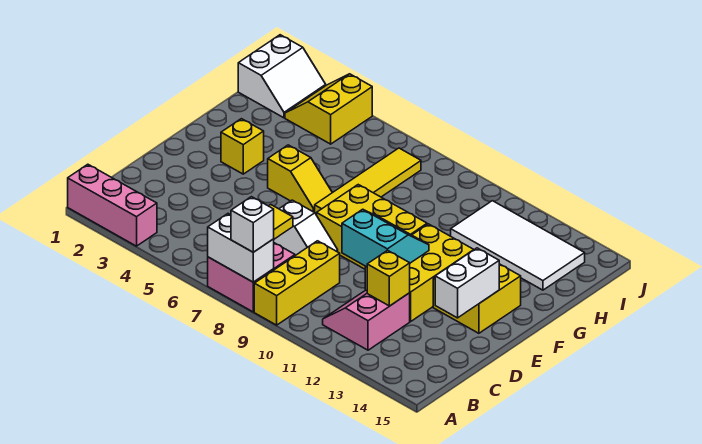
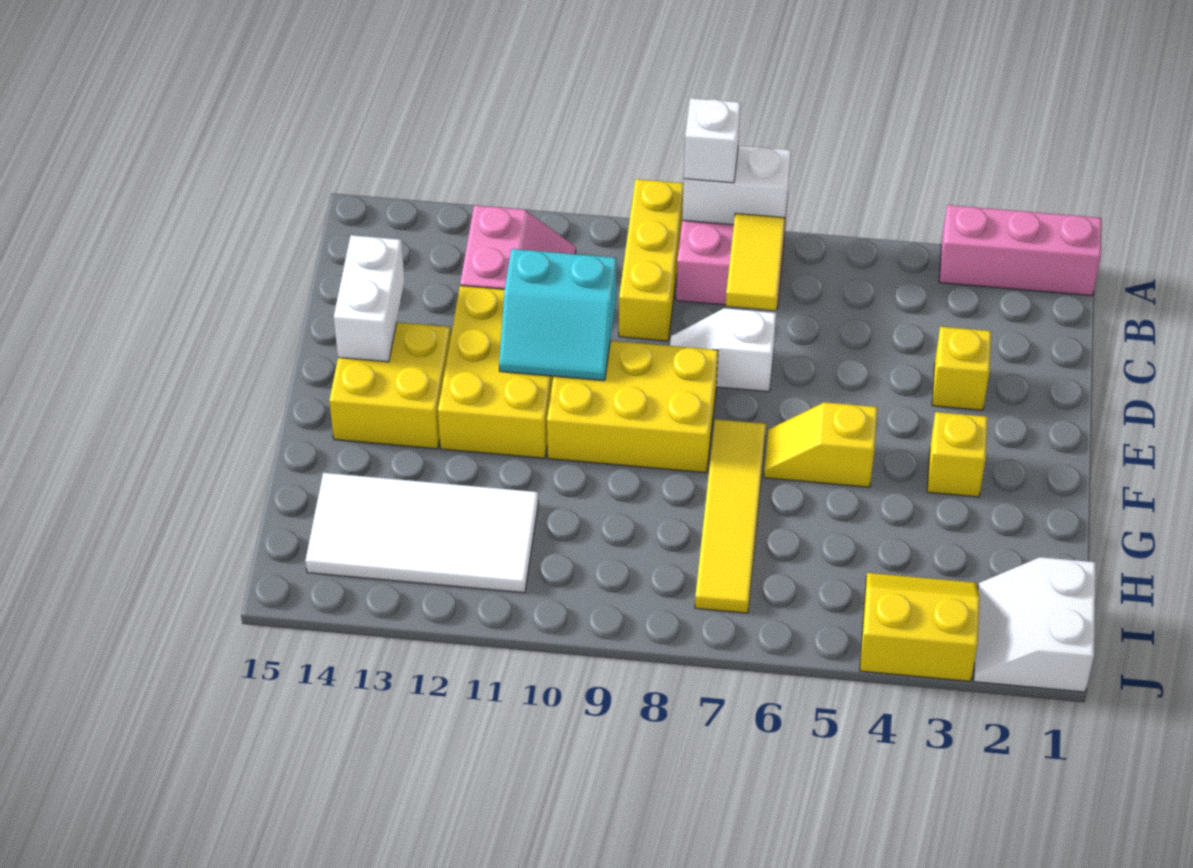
yellow brick C12 level 2 -> yellow brick D3 level 1
yellow slope I3:J4 level 1 top 4 -> yellow slope I3:J4 level 1 top J

